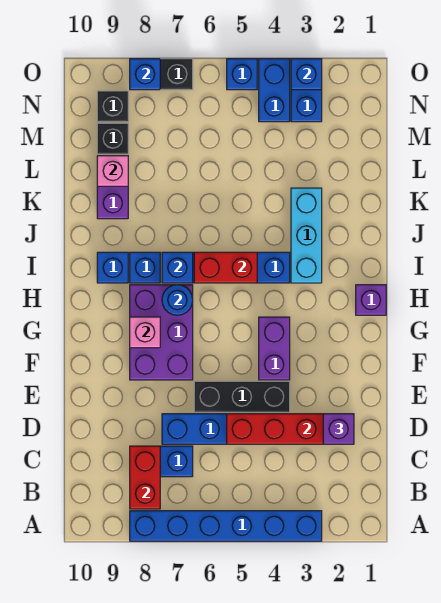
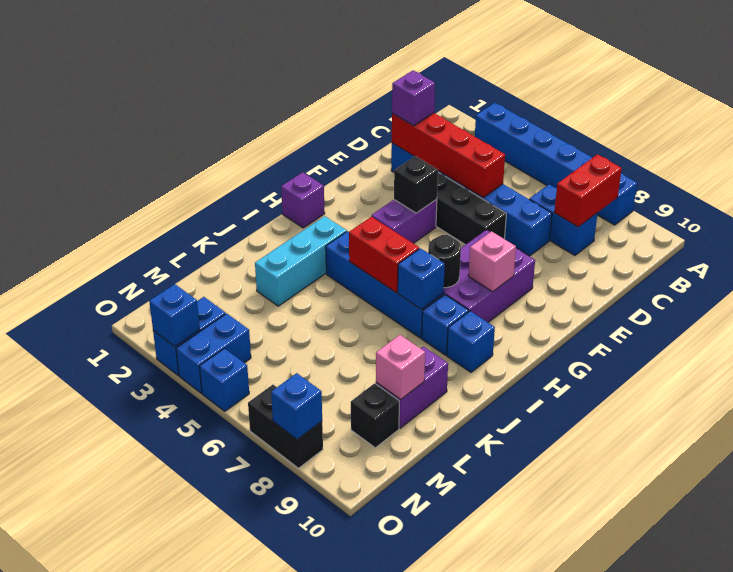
blue round brick H7 level 2 -> black round brick H7 level 2
black brick N9 level 1 -> black brick F4 level 2

